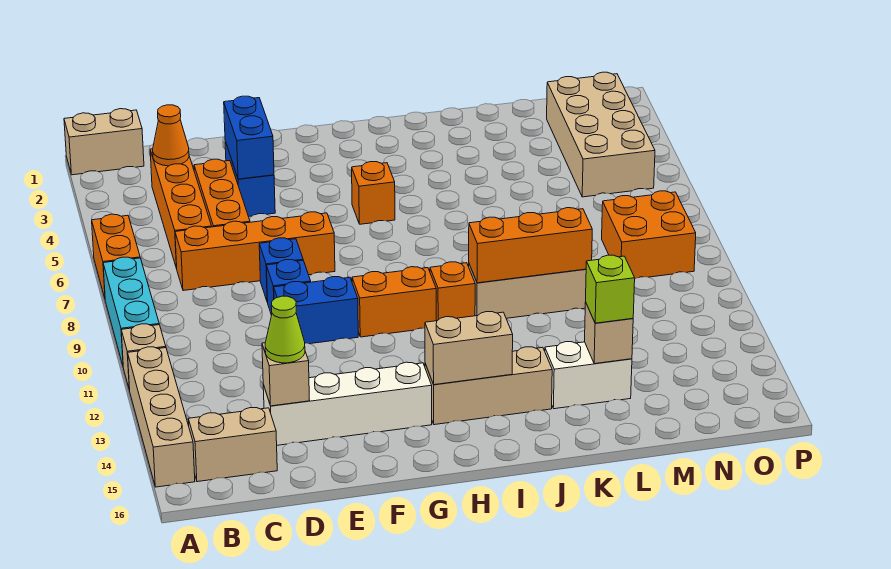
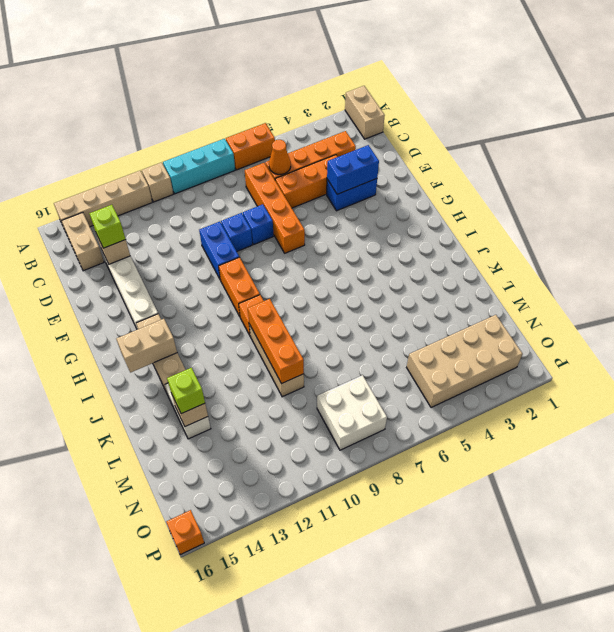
orange cone C3 level 2 -> orange cone C6 level 2
lime cone D14 level 3 -> lime brick D14 level 3
orange brick H5 level 1 -> orange brick P16 level 1
tan brick H14:I14 level 2 -> tan brick I14:I15 level 2
orange brick N8:O9 level 1 -> white brick N8:O9 level 1

